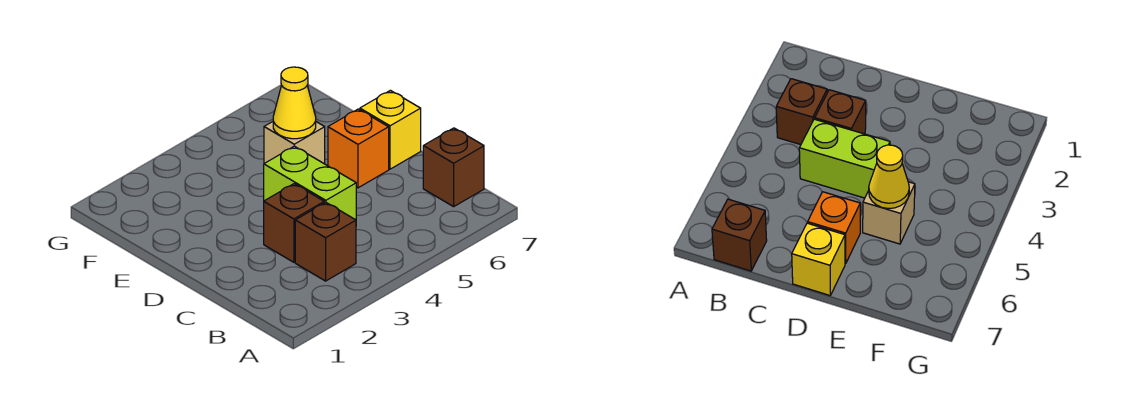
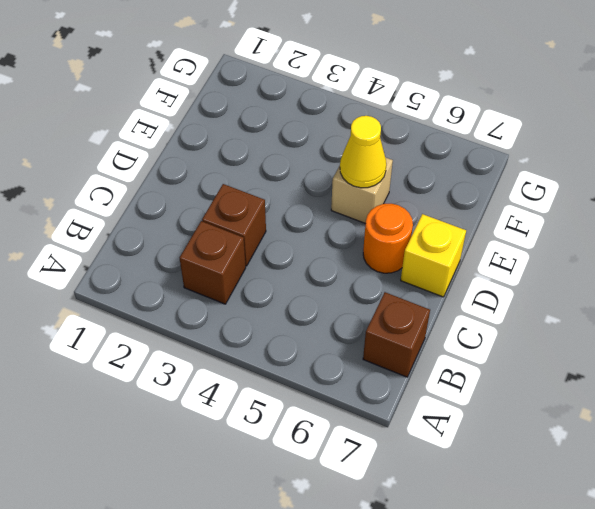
lime brick C4:D4 level 1 -> none
orange brick D6 level 1 -> orange round brick D6 level 1

